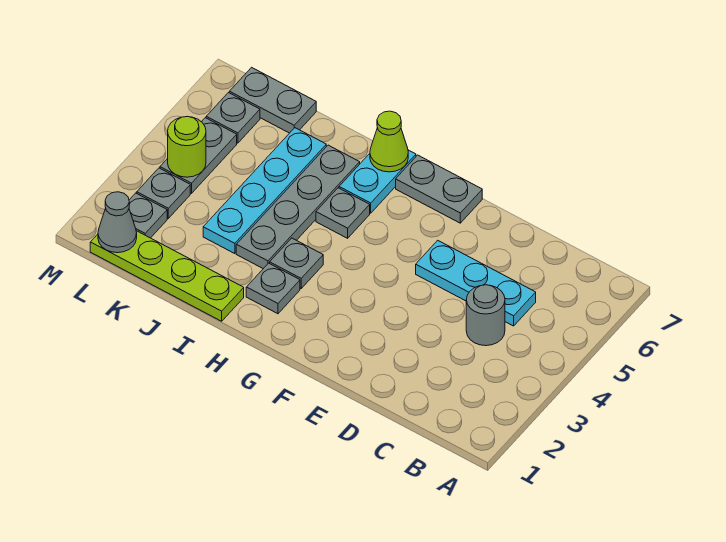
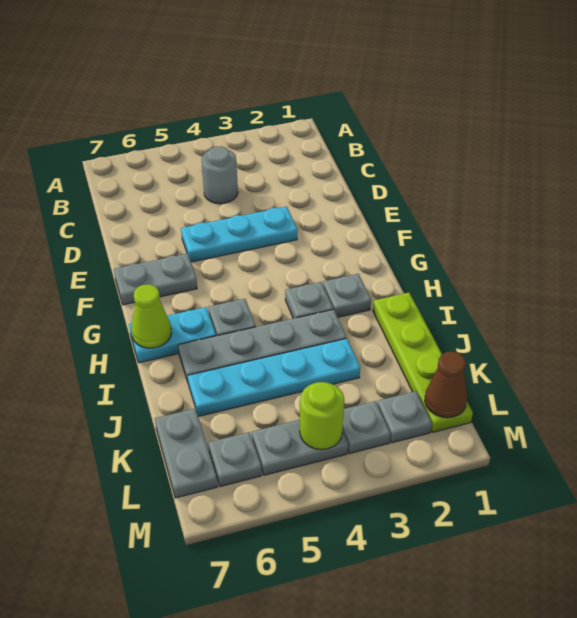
cyan plate C5:E5 level 1 -> cyan plate E3:E5 level 1
grey plate F7:G7 level 1 -> grey plate F6:F7 level 1
grey cone L1 level 2 -> brown cone L1 level 2

